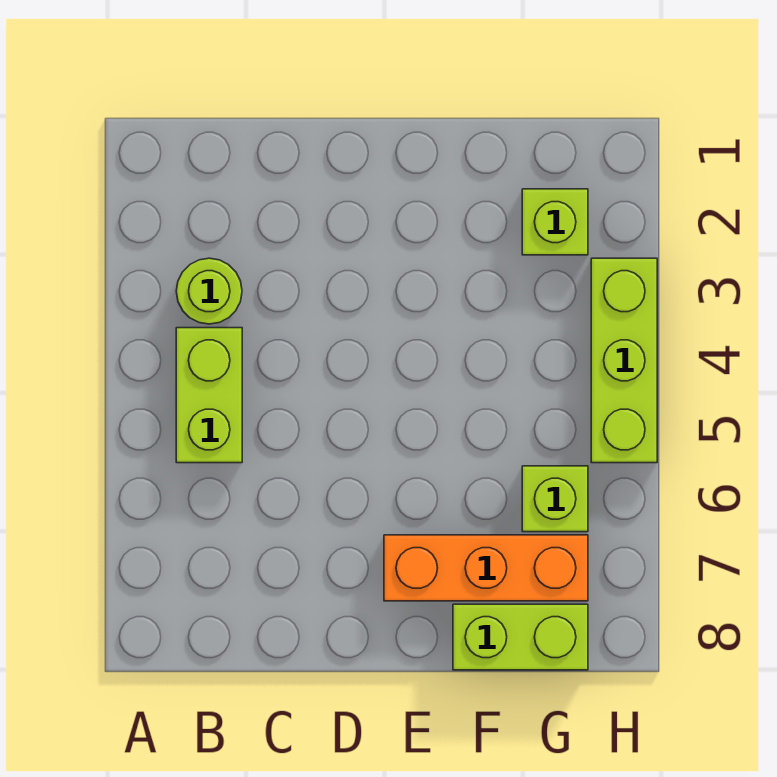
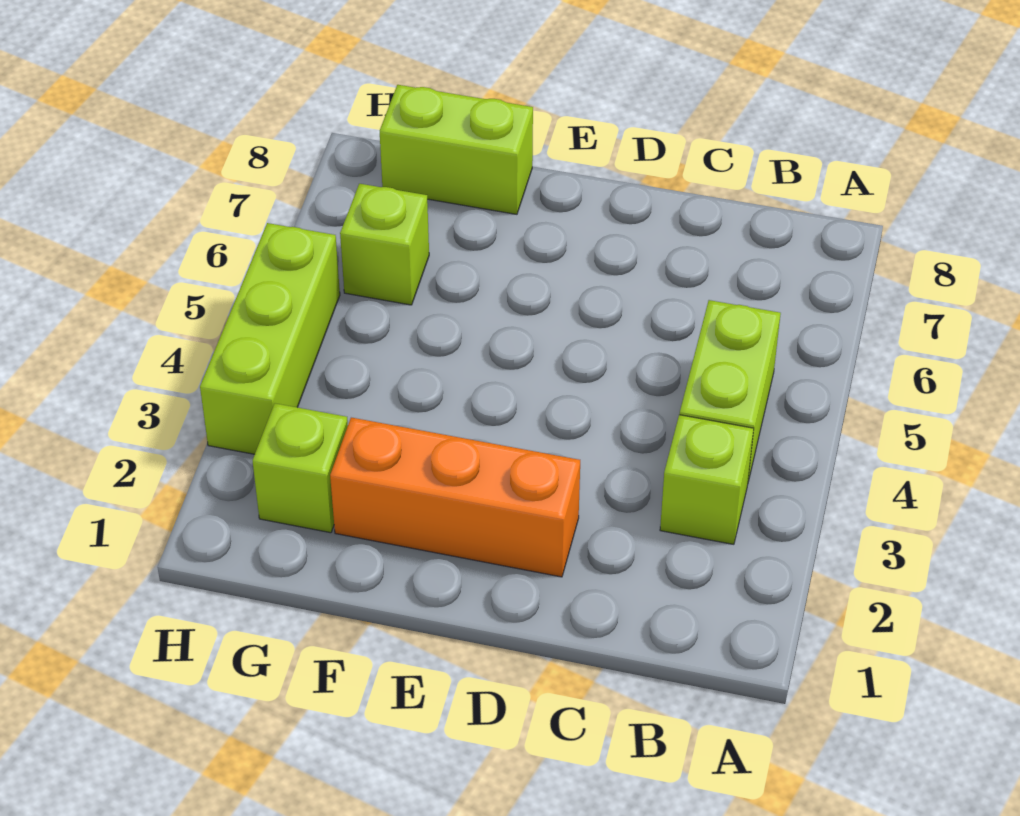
lime round brick B3 level 1 -> lime brick B3 level 1
orange brick E7:G7 level 1 -> orange brick D2:F2 level 1

